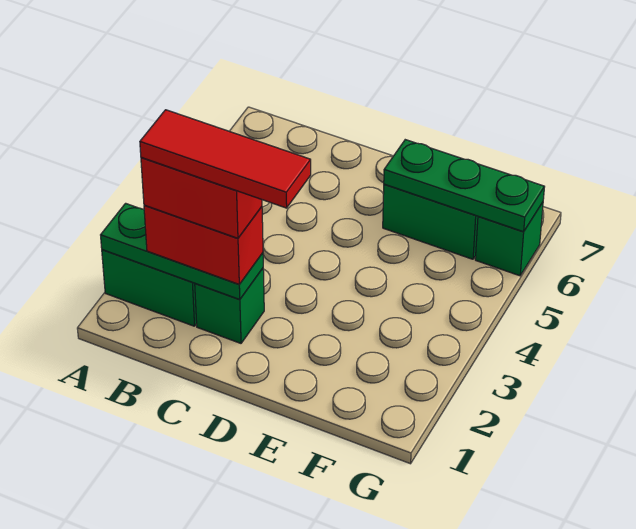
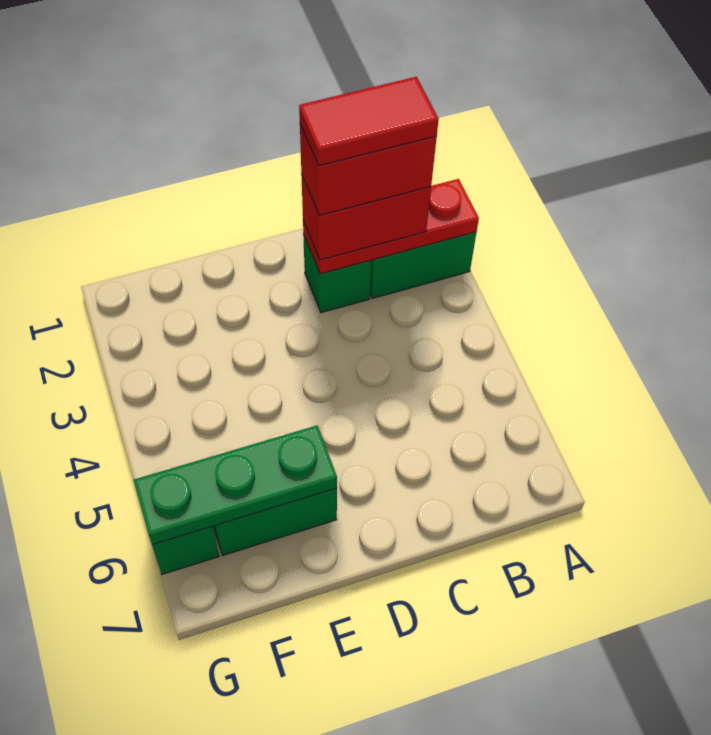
green plate A2:C2 level 2 -> red plate A2:C2 level 2
red tile B2:D2 level 5 -> red tile B2:C2 level 5

